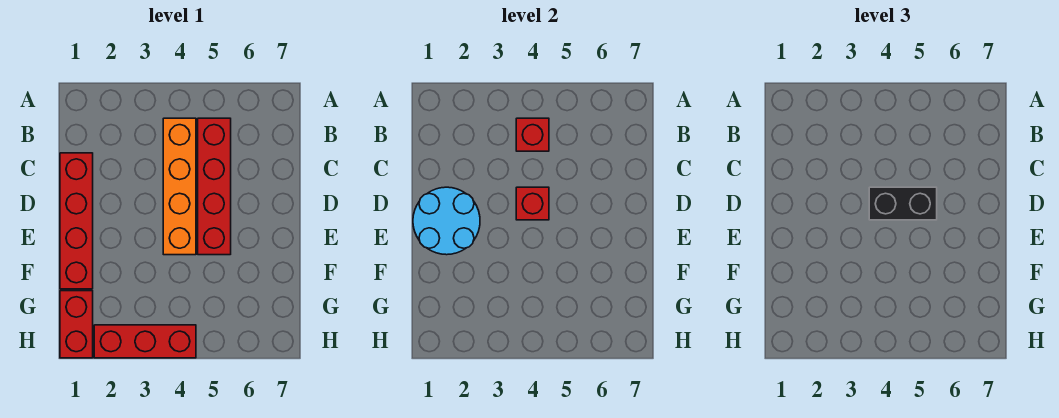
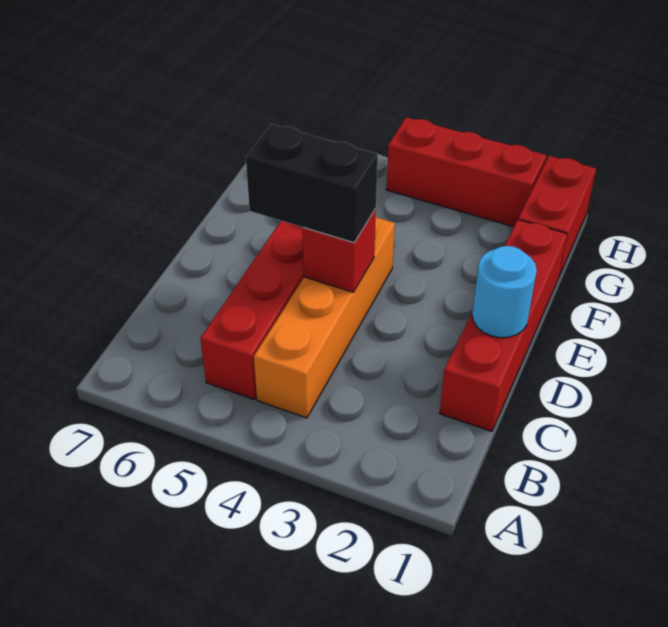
red brick B4 level 2 -> none
cyan round brick D1:E2 level 2 -> cyan round brick D1 level 2

